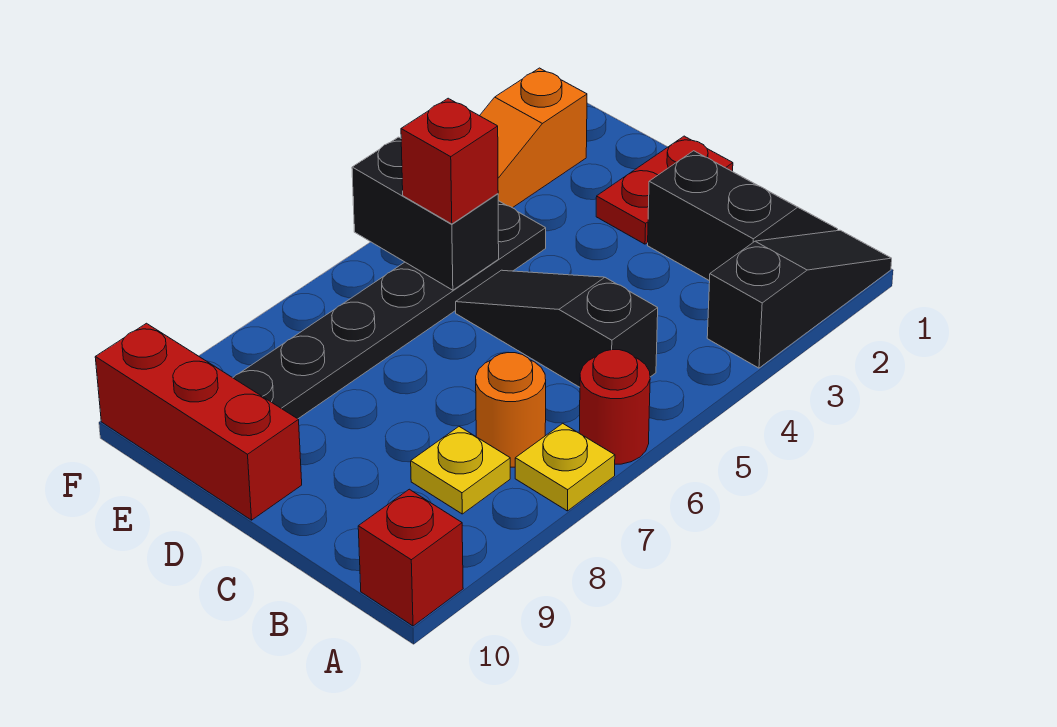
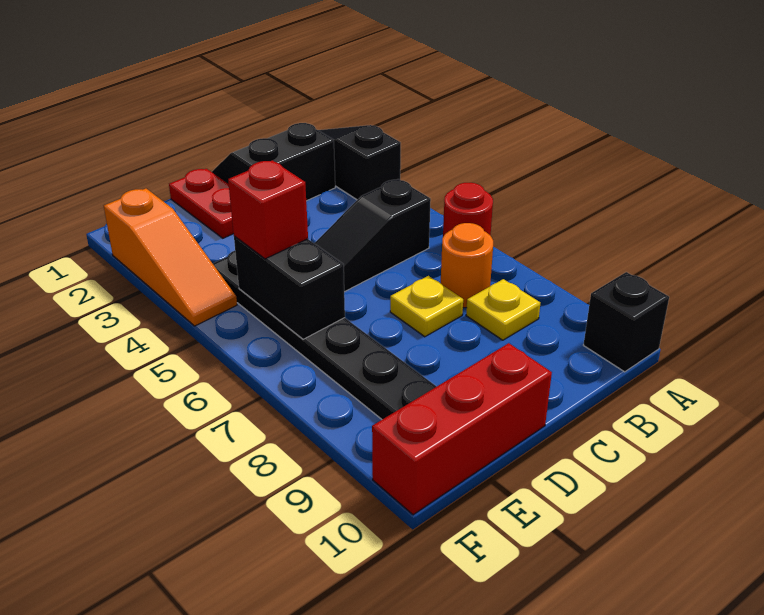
yellow plate A7 level 1 -> yellow plate C7 level 1
red brick A10 level 1 -> black brick A10 level 1
black brick E5:F5 level 2 -> black brick E5:E6 level 2

